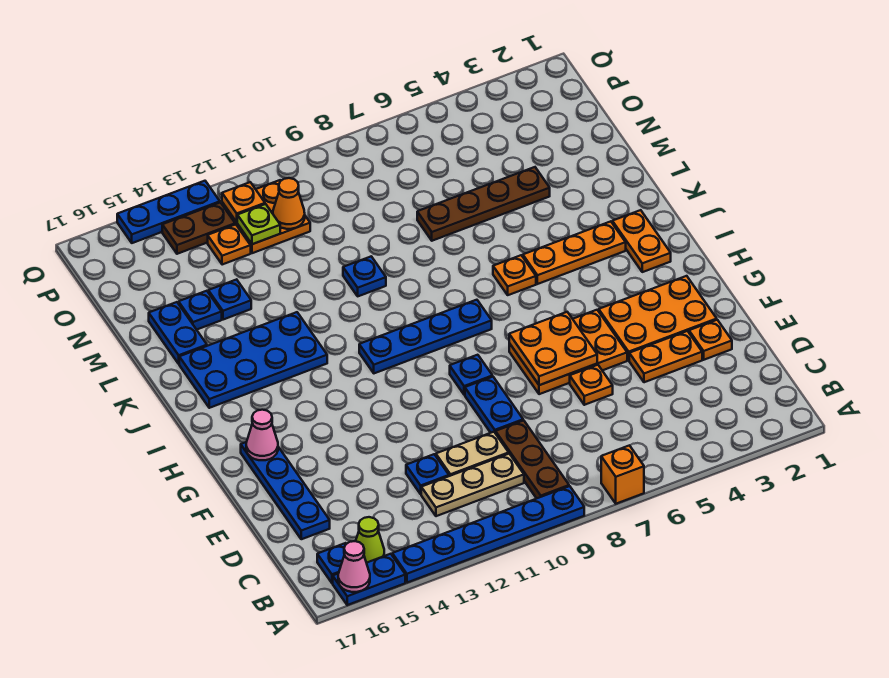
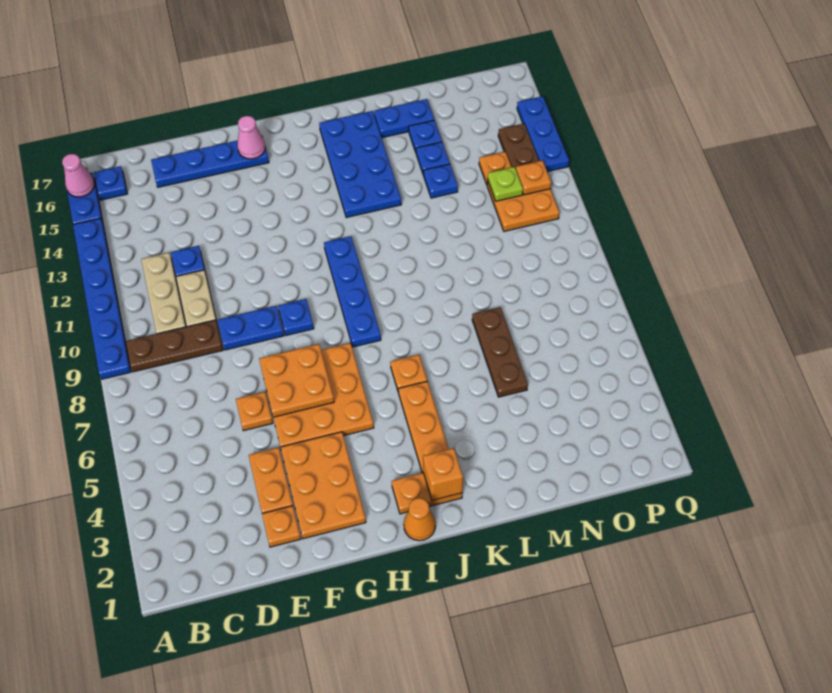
orange brick A7 level 1 -> orange brick J2 level 2
lime cone B15 level 1 -> none
orange plate F5:G7 level 1 -> orange plate F5:H7 level 1
blue plate L10 level 1 -> blue plate M13 level 1
brown plate M4:M7 level 1 -> brown plate M5:M7 level 1
orange cone O11 level 2 -> orange cone I1 level 1

